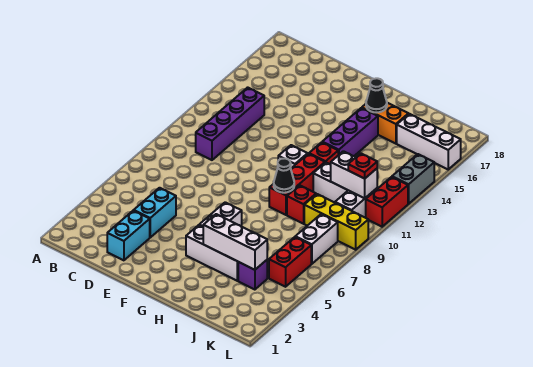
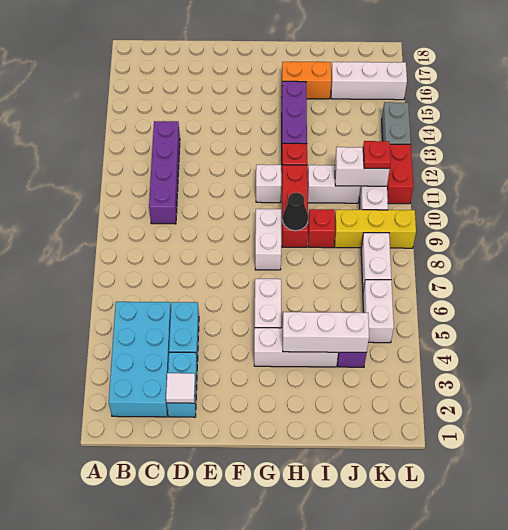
none -> cyan brick B2:C5 level 1
none -> white tile D2 level 2
none -> white brick G8:G9 level 1
black cone H16 level 2 -> none
red brick K5:K6 level 1 -> white brick K5:K6 level 1

